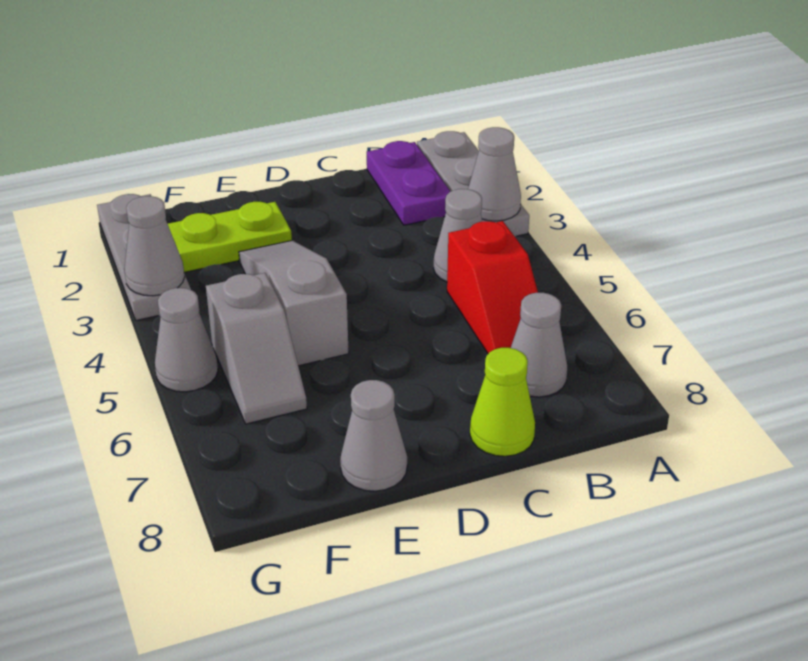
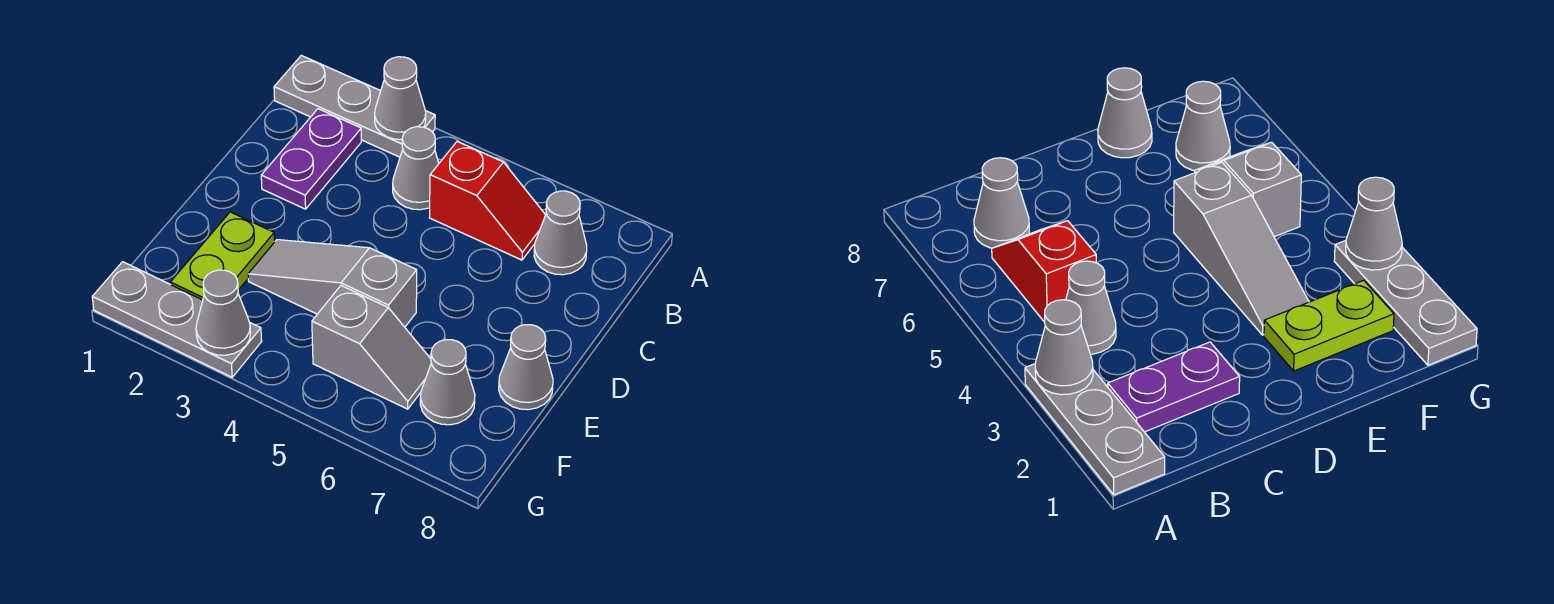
purple plate B1:B2 level 1 -> purple plate B2:C2 level 1
lime cone C8 level 1 -> none
grey cone G5 level 1 -> grey cone F7 level 1

